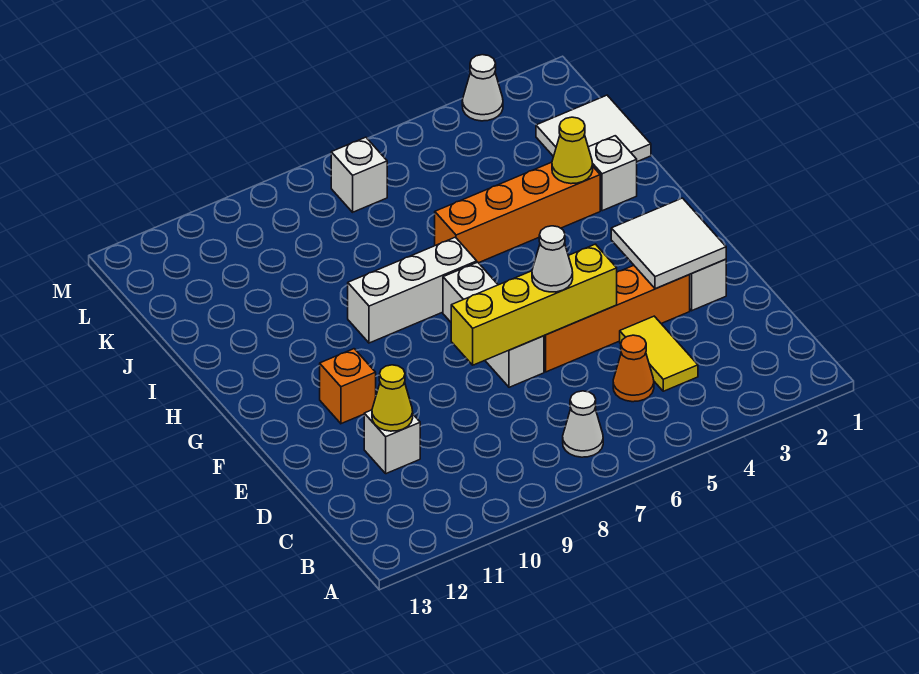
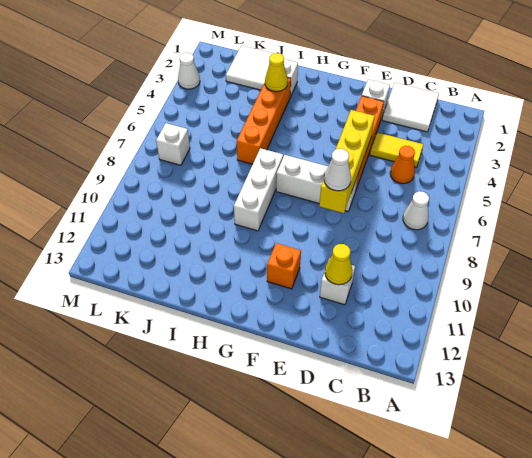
white tile E2:F3 level 2 -> white tile C1:D2 level 1
white cone E6 level 3 -> white cone E8 level 3

